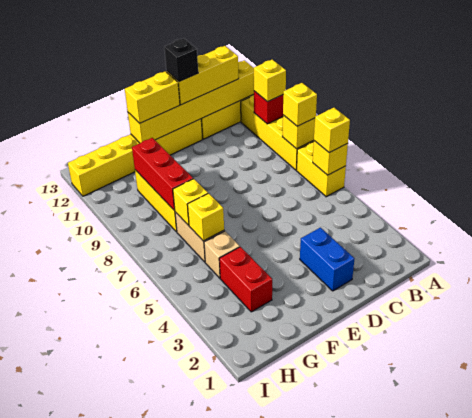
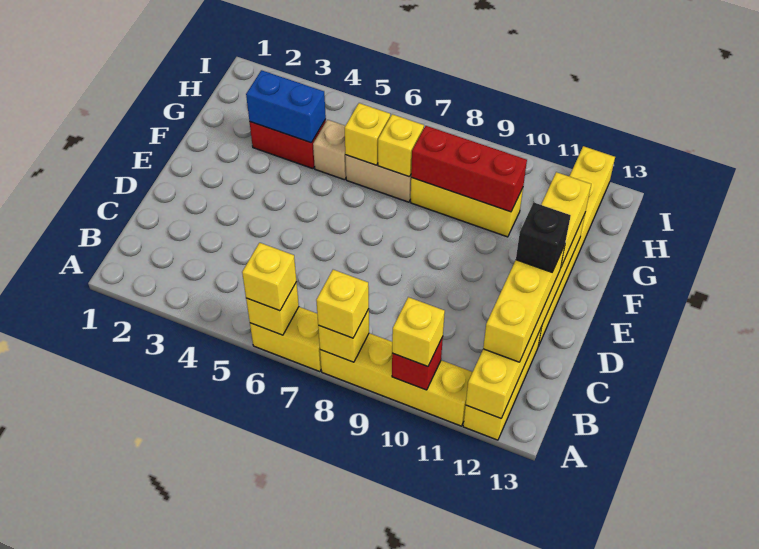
blue brick D2:D3 level 1 -> blue brick G3:G4 level 2

